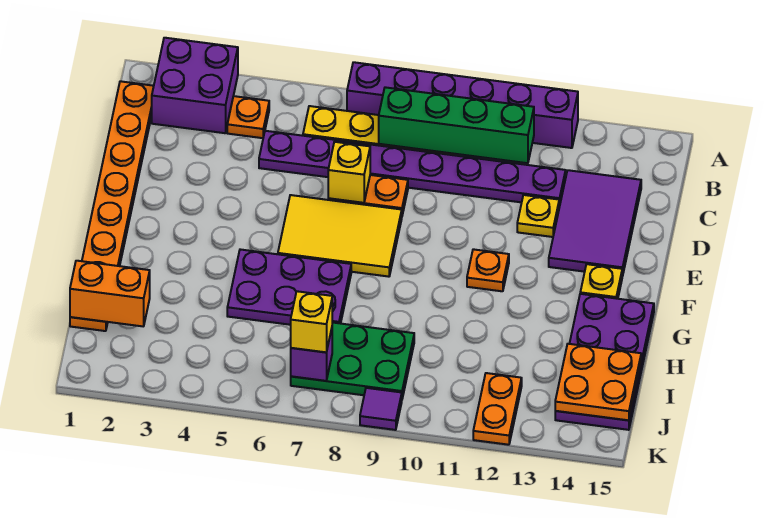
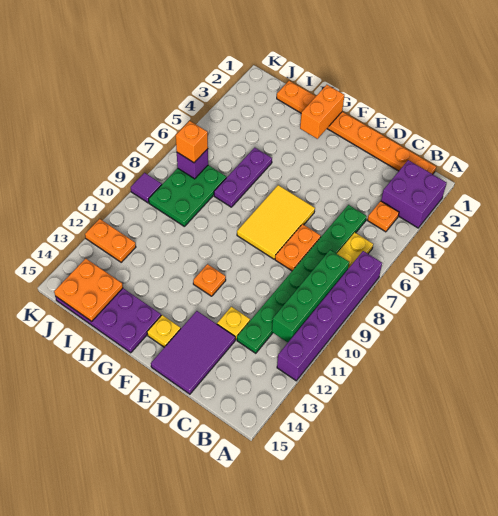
purple plate C5:C12 level 1 -> green plate C5:C12 level 1
purple tile C13:E14 level 1 -> purple tile D13:E15 level 1
yellow brick D7 level 2 -> none
purple plate G5:H7 level 1 -> purple plate H5:H7 level 1
orange brick I1:I2 level 2 -> orange brick G1:G2 level 2
yellow brick J7 level 3 -> orange brick J7 level 3

